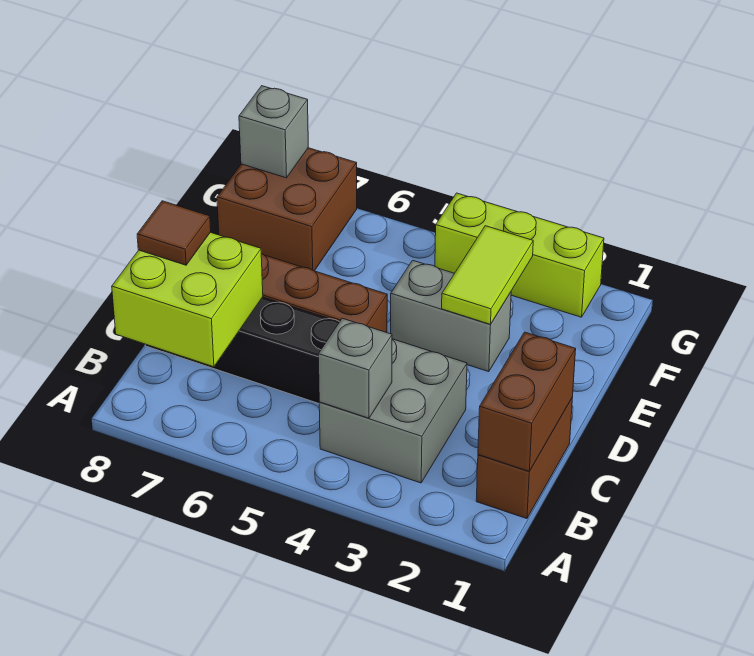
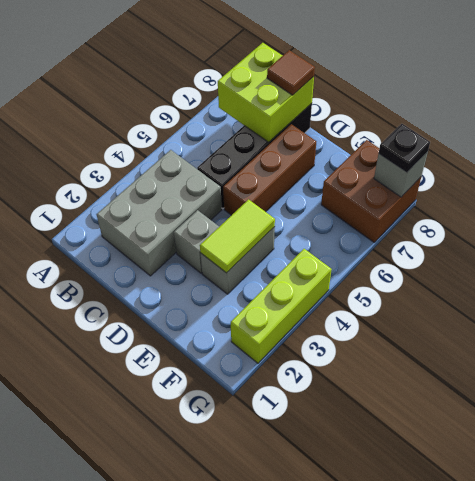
brown brick B1:C1 level 1 -> none
brown brick B1:C1 level 2 -> none
grey brick B3:C4 level 1 -> grey brick B2:C4 level 1
grey brick B4 level 2 -> grey brick D3 level 1
lime tile E3:F3 level 2 -> lime tile E3:E4 level 2
none -> black plate G8 level 3

